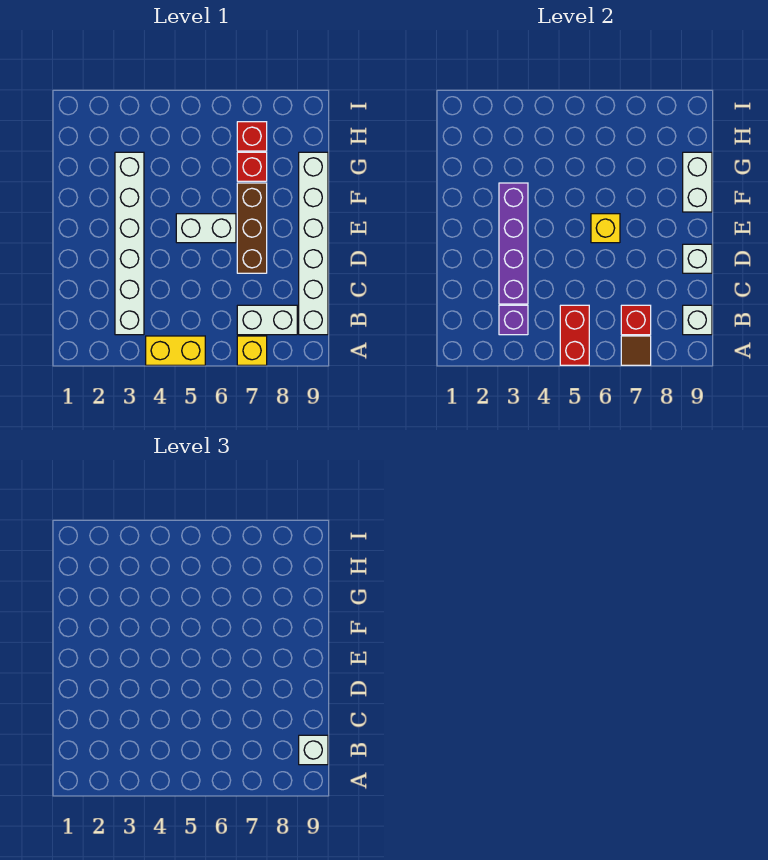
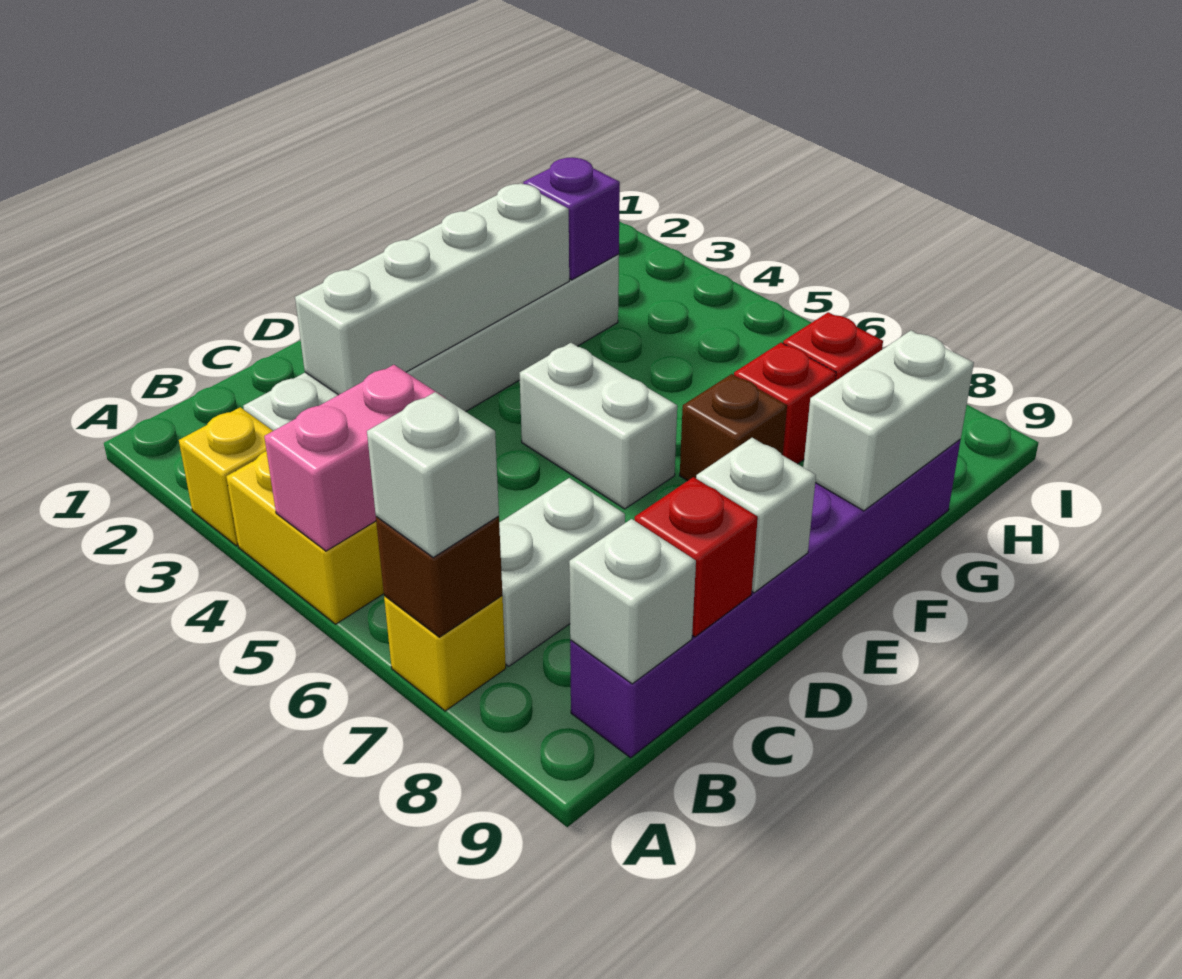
red brick A5:B5 level 2 -> pink brick A5:B5 level 2
brown tile A7 level 2 -> brown brick A7 level 2
purple brick B3 level 2 -> purple brick G3 level 2
white brick B7:B8 level 1 -> white brick B7:C7 level 1
red brick B7 level 2 -> red brick C9 level 2
white brick B9:G9 level 1 -> purple brick B9:G9 level 1
white brick B9 level 3 -> white brick A7 level 3
purple brick C3:F3 level 2 -> white brick C3:F3 level 2
brown brick D7:F7 level 1 -> brown brick F7 level 1
yellow brick E6 level 2 -> yellow brick A3 level 1

